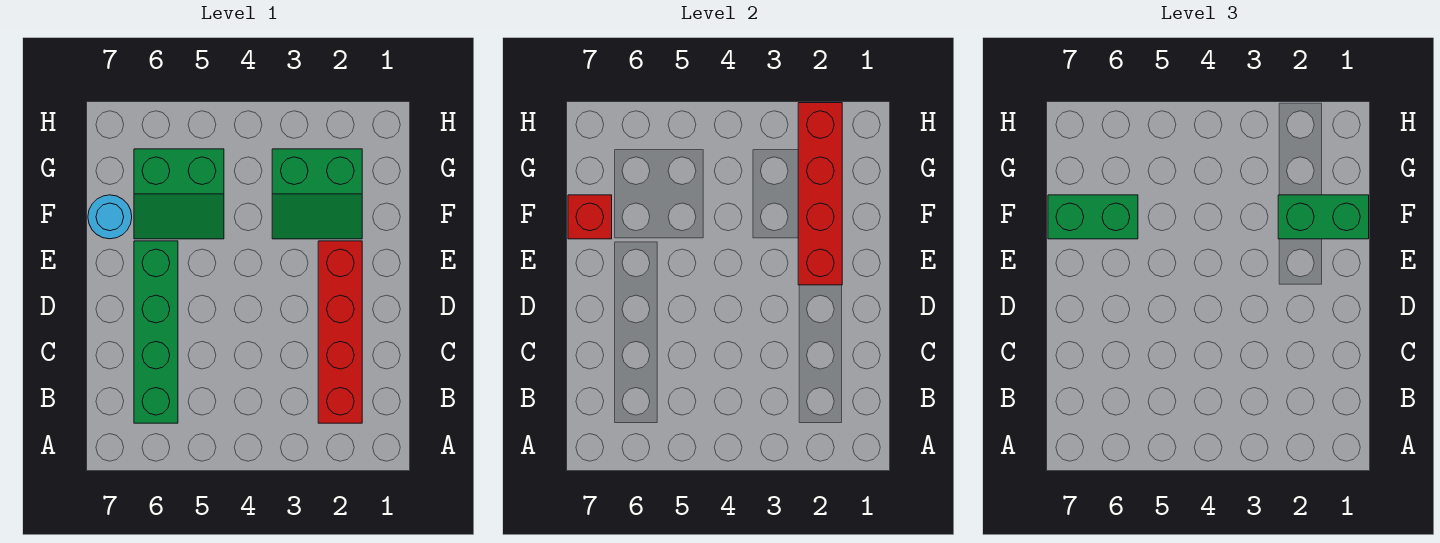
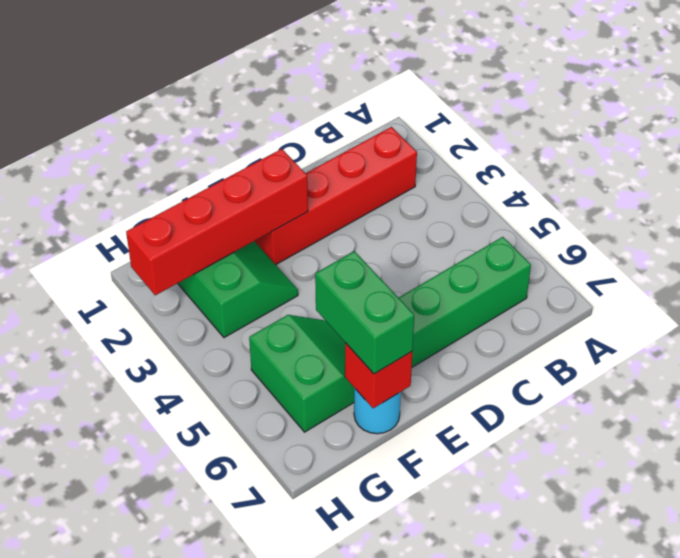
green brick F1:F2 level 3 -> none

